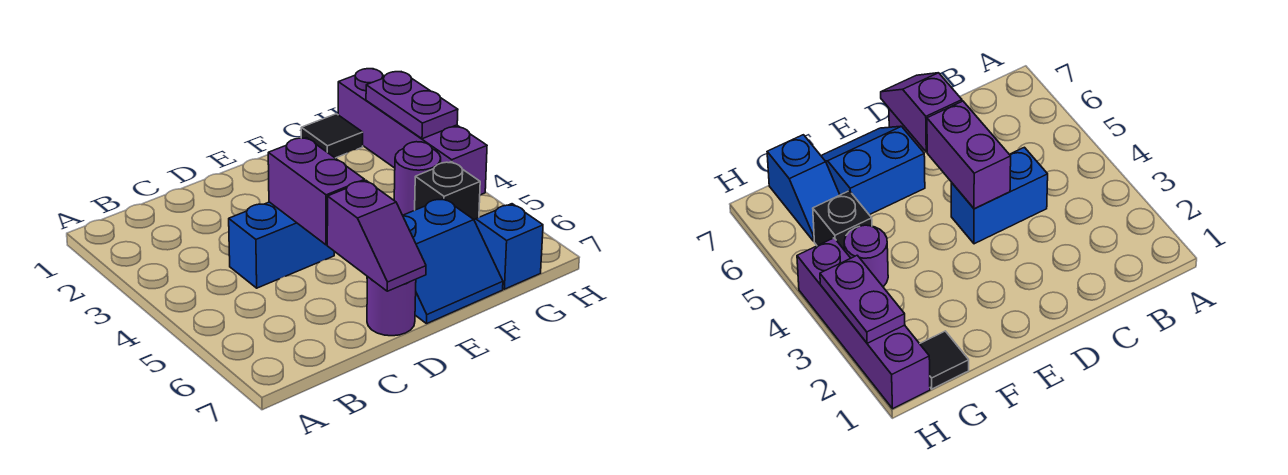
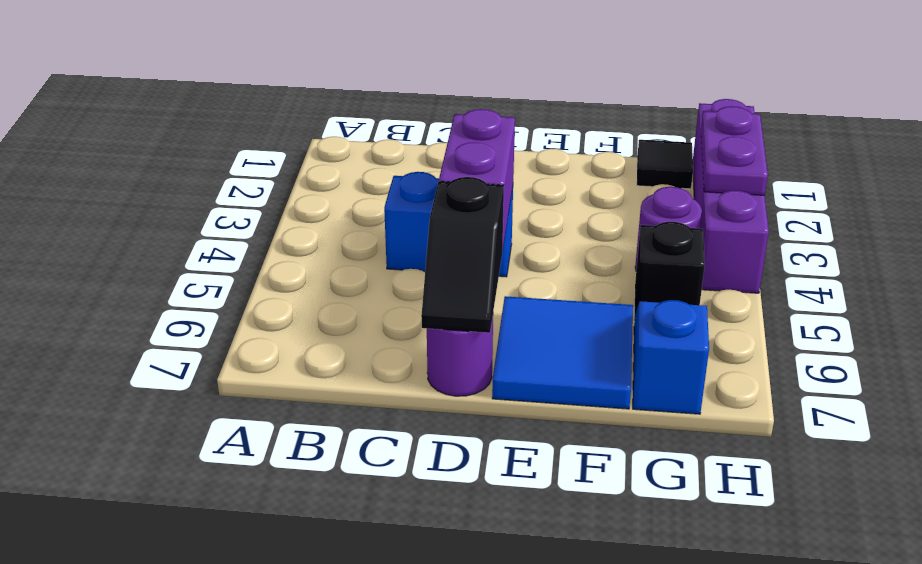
purple slope D6:D7 level 2 top 6 -> black slope D6:D7 level 2 top 6
blue slope E6:F7 level 1 top 6 -> blue tile E6:F7 level 1

